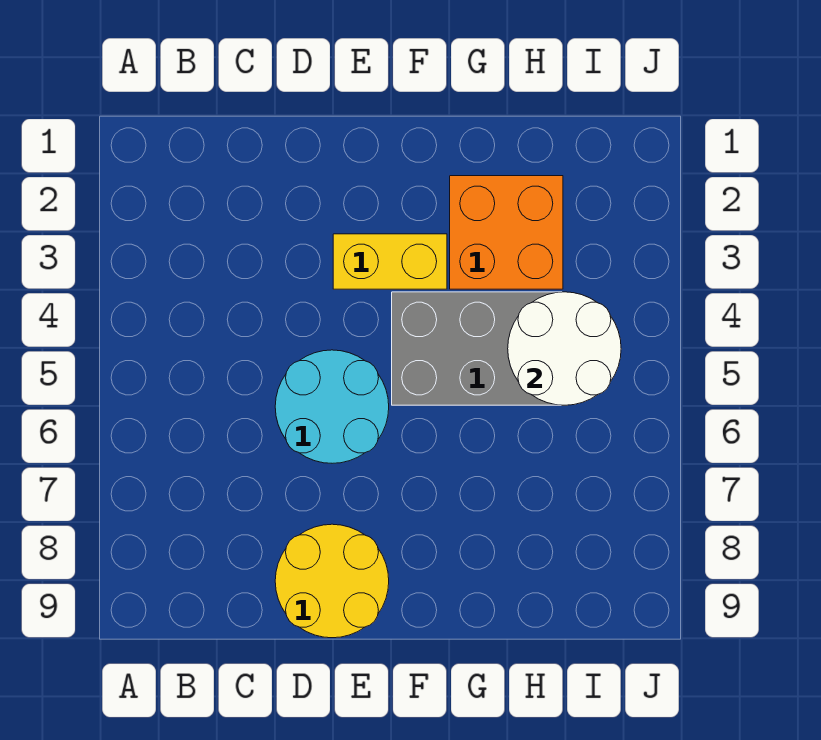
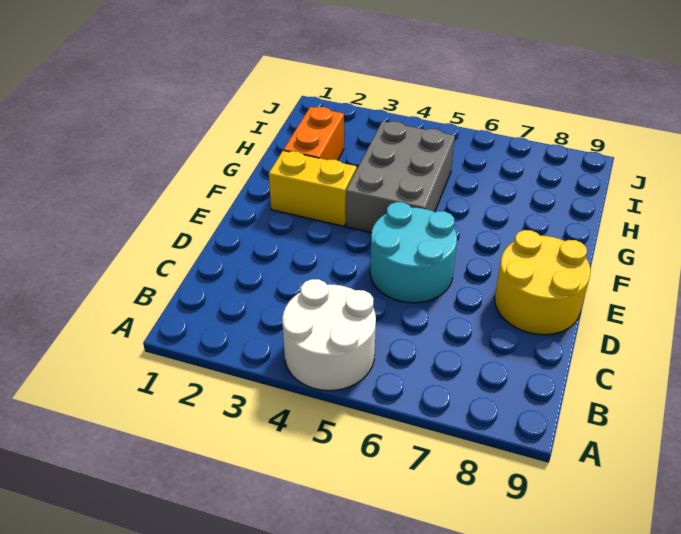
yellow brick E3:F3 level 1 -> yellow brick F2:F3 level 1
orange brick G2:H3 level 1 -> orange brick G2:H2 level 1
white round brick H4:I5 level 2 -> white round brick A4:B5 level 1

